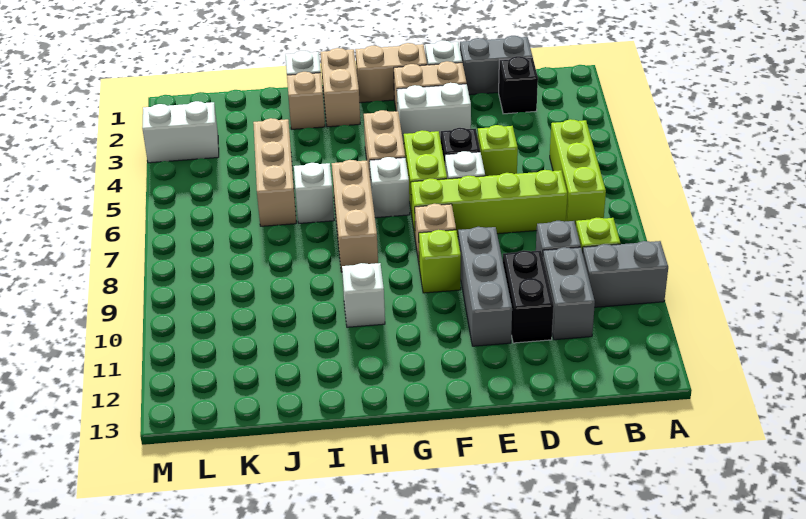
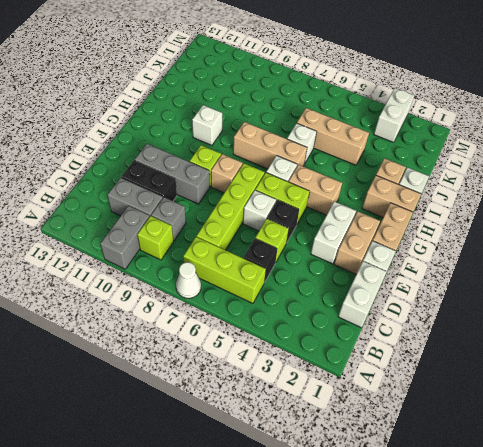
none -> white cone A7 level 1
grey brick C1:D1 level 1 -> white brick C1:D1 level 1
black brick C2 level 1 -> black brick C5 level 1

